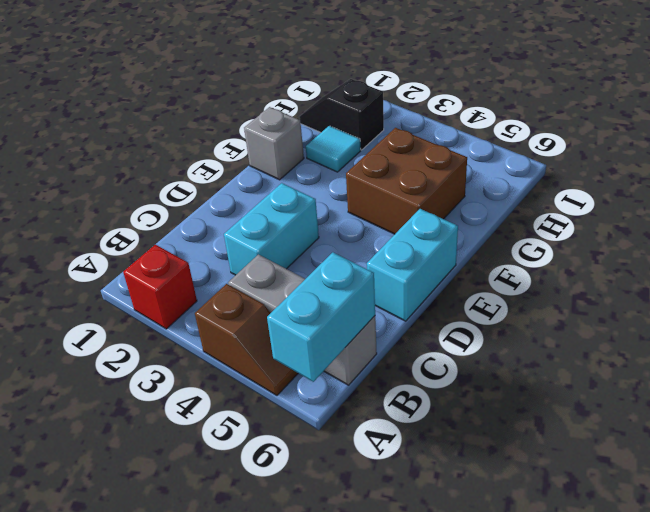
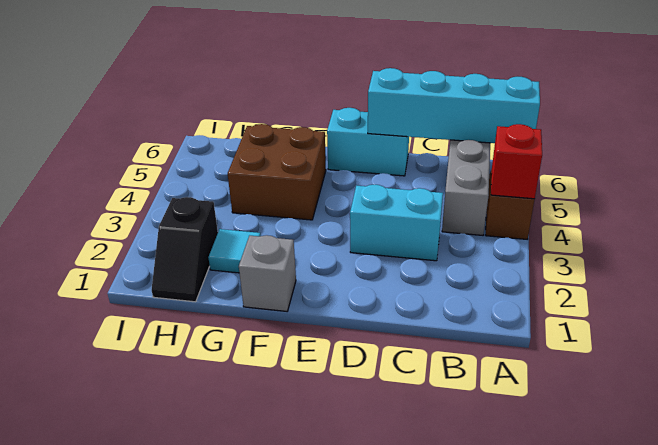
red brick A2 level 1 -> red brick A4 level 2
cyan brick A6:B6 level 2 -> cyan brick A6:D6 level 2

